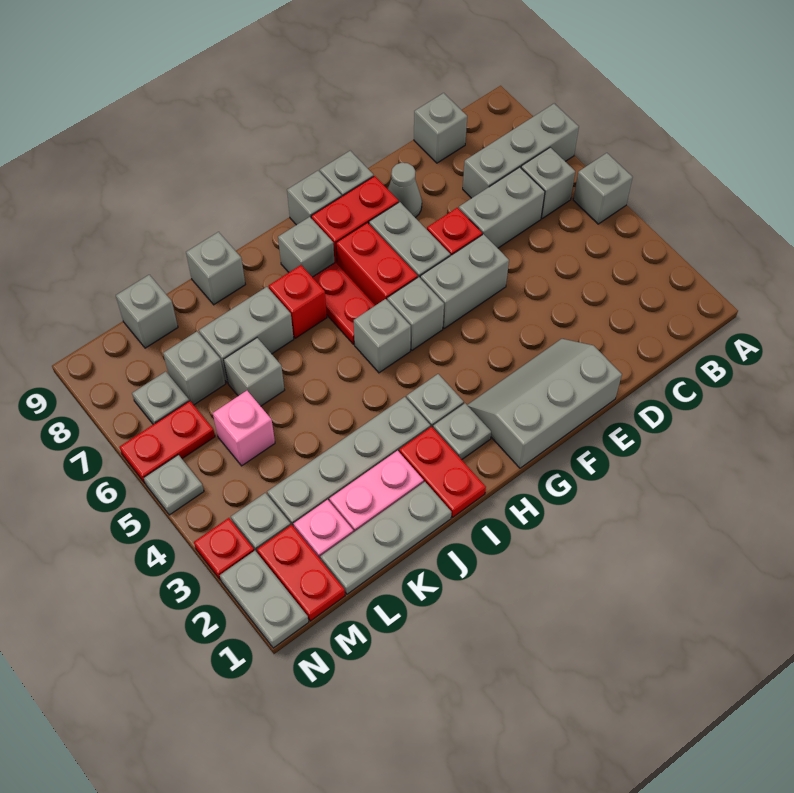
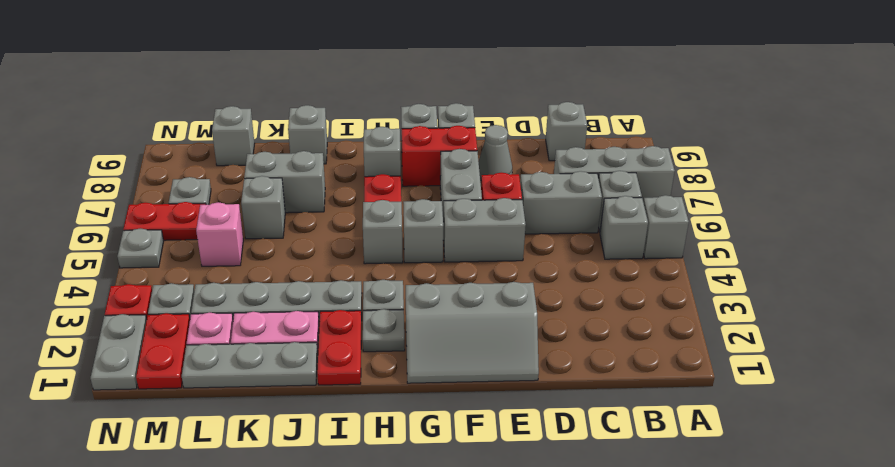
grey slope E1:G2 level 1 top 1 -> grey slope E1:G2 level 1 top 2
red brick G6:G7 level 1 -> none
red brick I7 level 1 -> none
grey brick L7 level 1 -> grey brick B5 level 1

